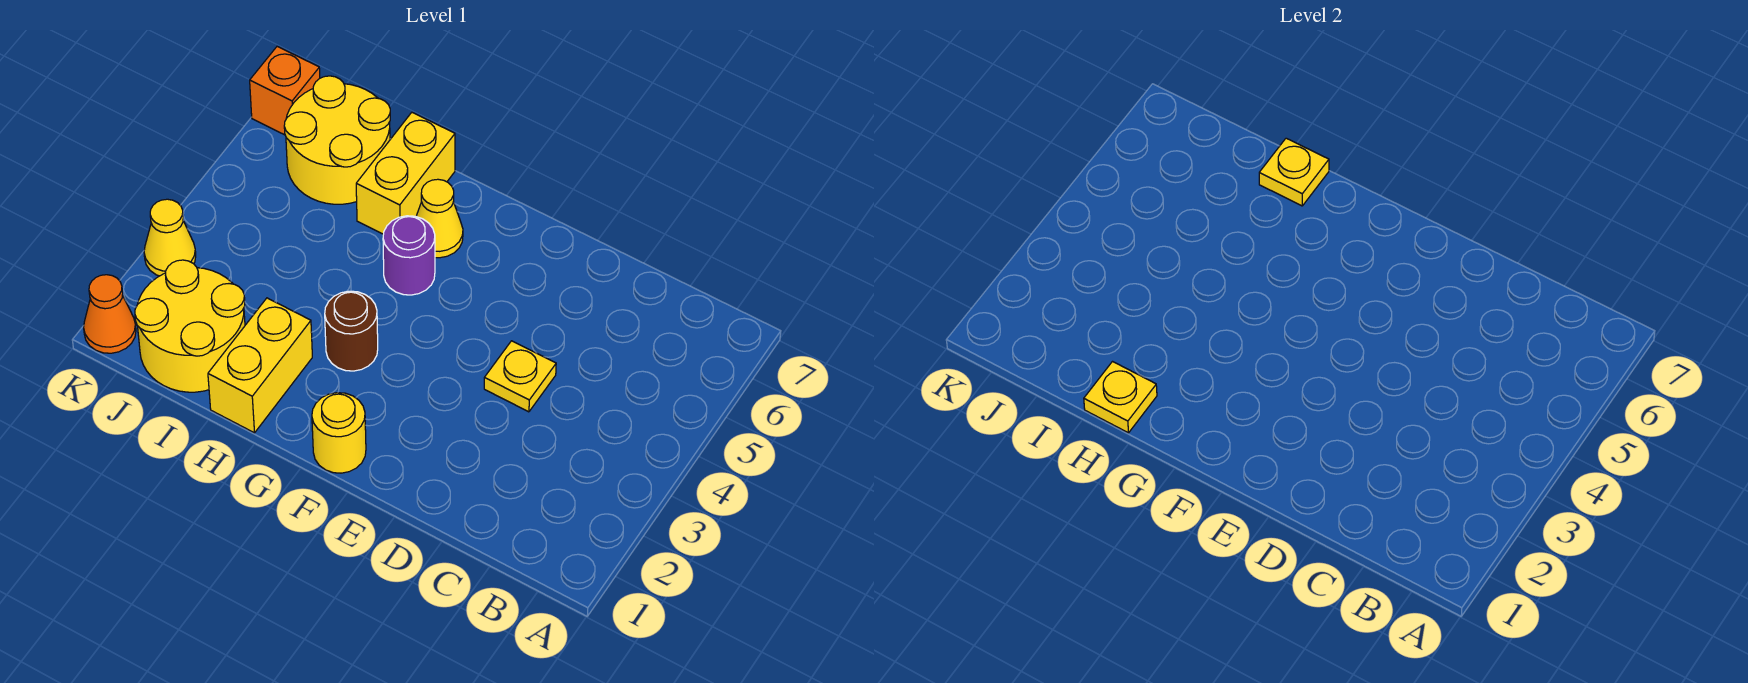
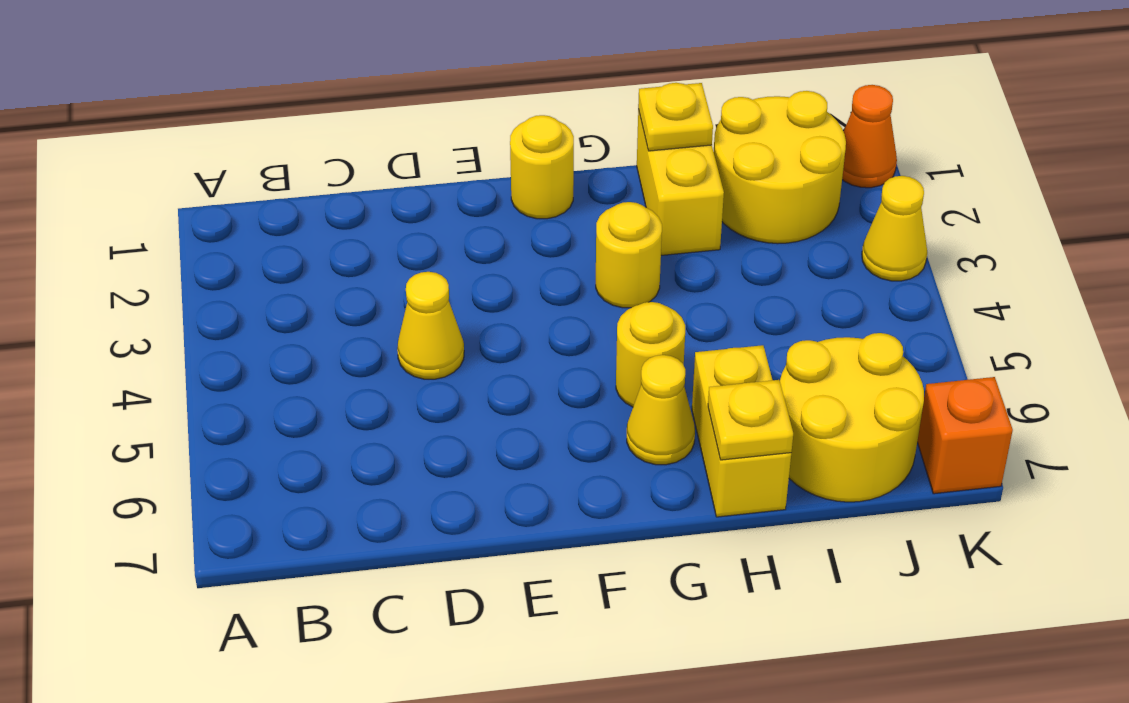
yellow plate D4 level 1 -> yellow cone D4 level 1
brown round brick G3 level 1 -> yellow round brick G3 level 1
purple round brick G5 level 1 -> yellow round brick G5 level 1

